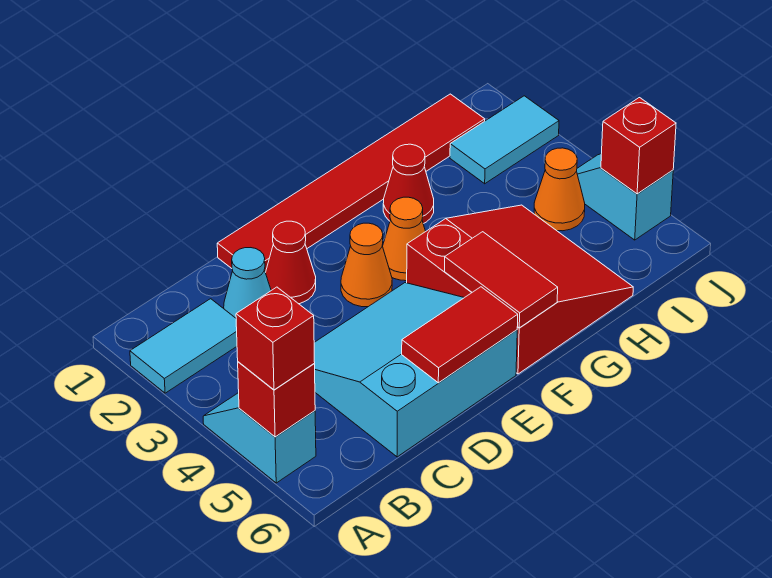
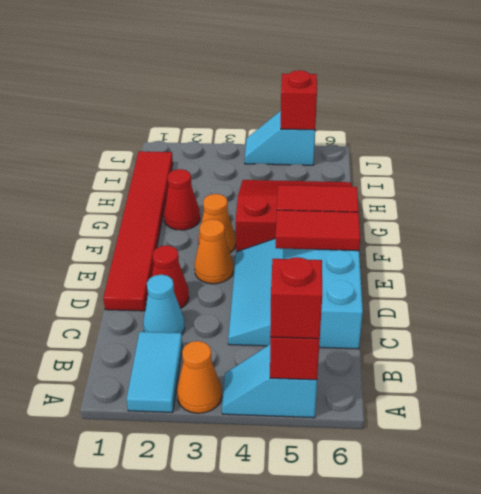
red tile D6:E6 level 2 -> red tile E5:E6 level 2
cyan tile I2:J2 level 1 -> none
orange cone I4 level 1 -> orange cone A3 level 1

